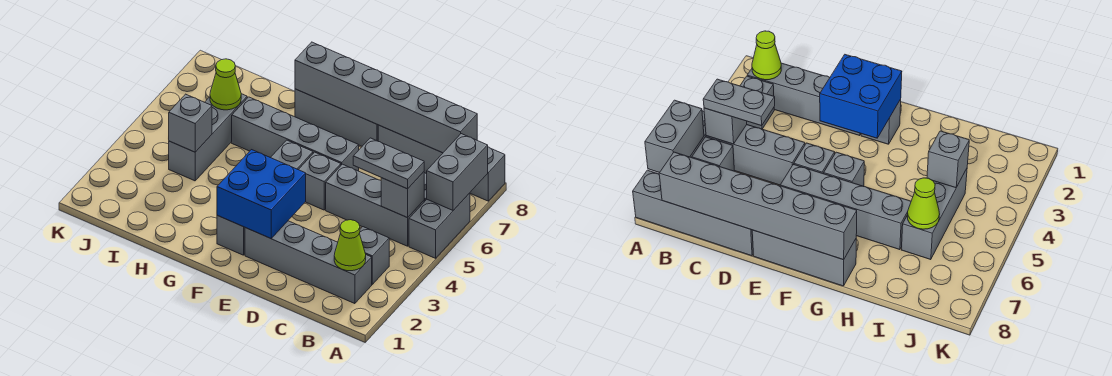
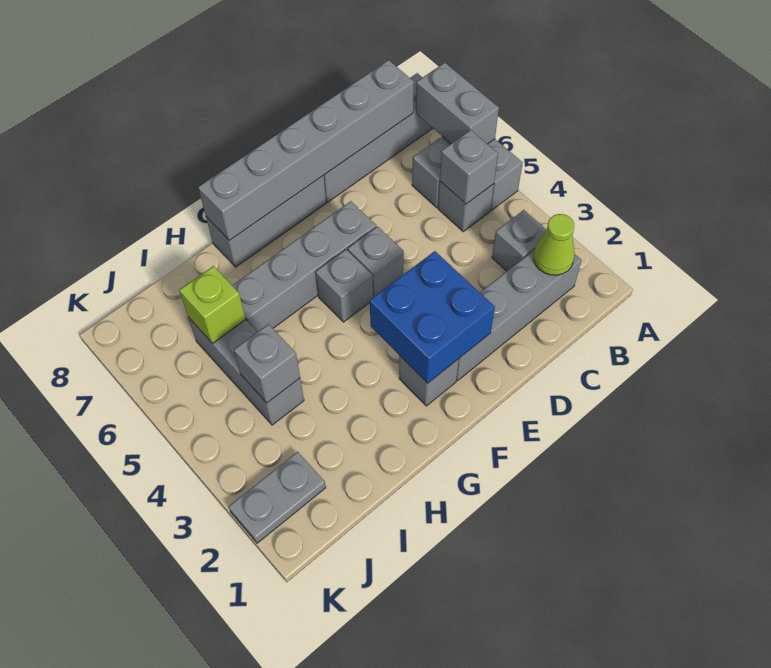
grey brick B5:D5 level 1 -> grey brick B5 level 1
grey plate B5:C5 level 3 -> grey plate J2:K2 level 1
lime cone I6 level 2 -> lime brick I6 level 2

